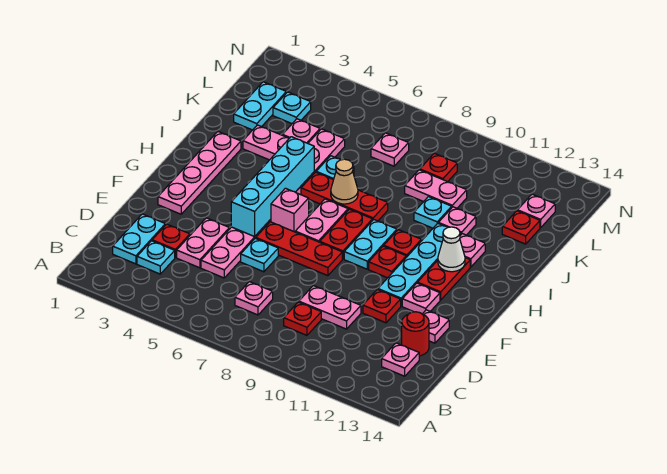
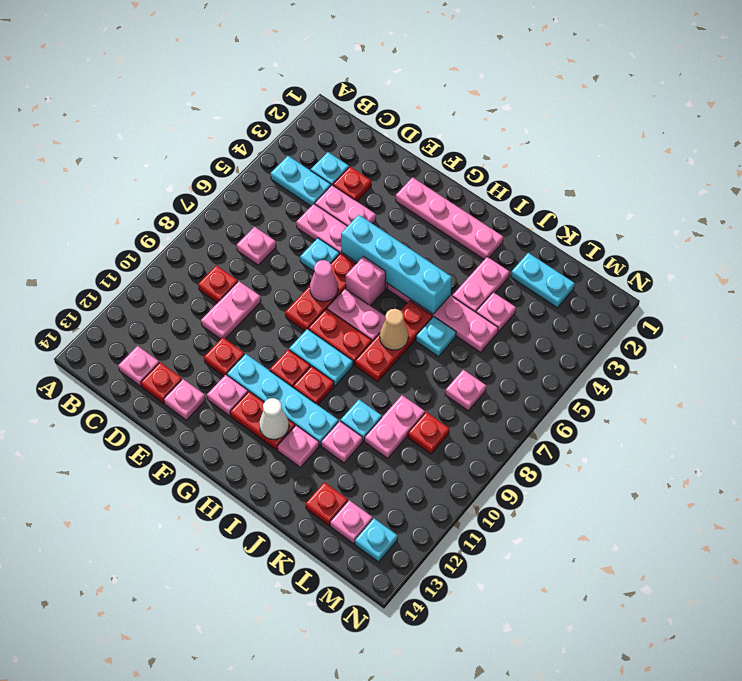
cyan plate C2:D2 level 1 -> cyan plate B4:C4 level 1
red round brick D13 level 1 -> red plate D13 level 1
none -> pink cone F7 level 2
cyan plate L3 level 1 -> cyan plate M13 level 1

